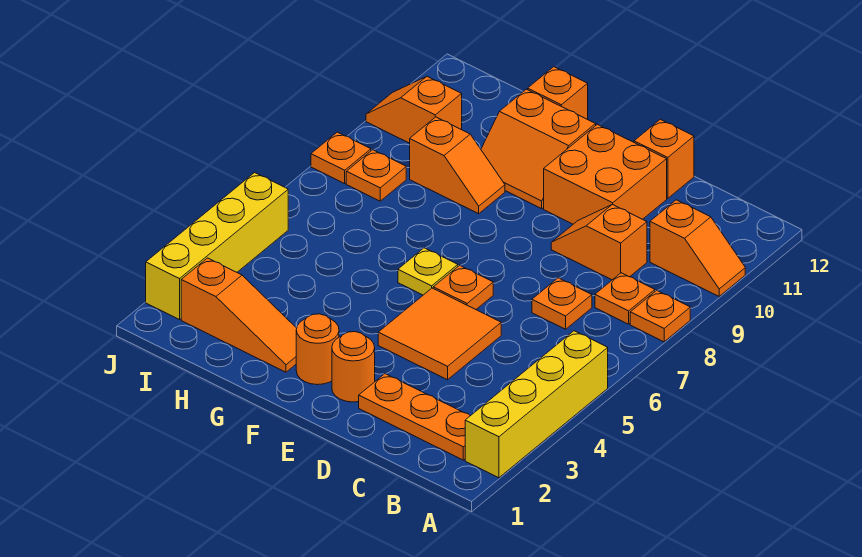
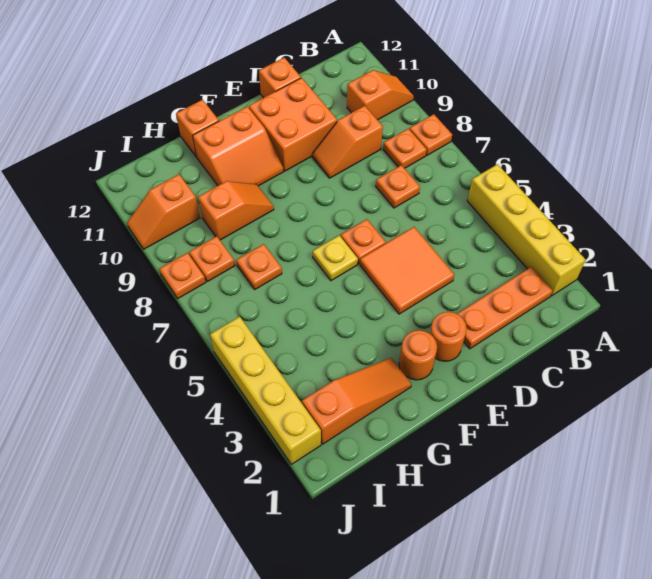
none -> orange plate H7 level 1

